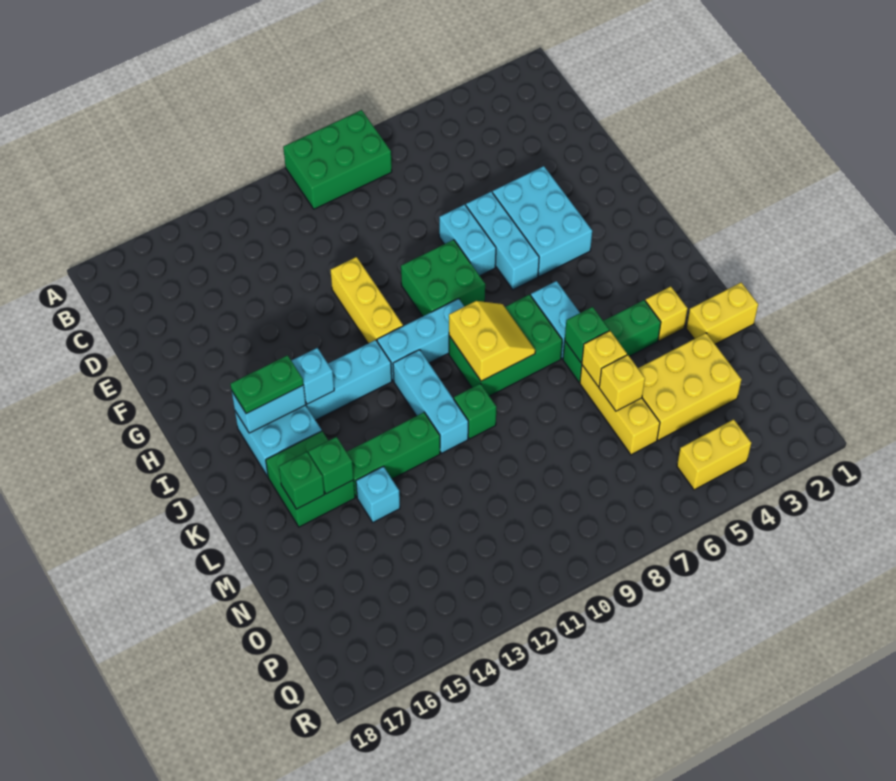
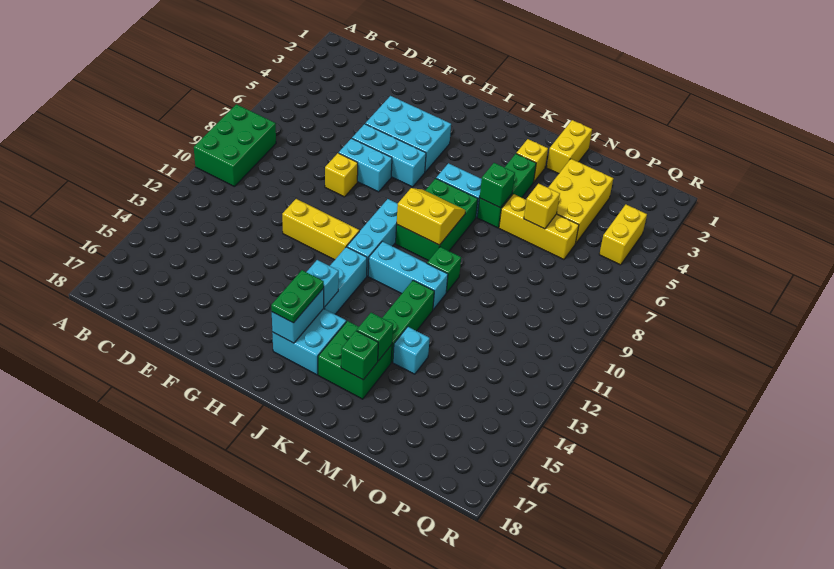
green brick G8:H9 level 1 -> none
yellow brick M6 level 2 -> yellow brick F8 level 1

